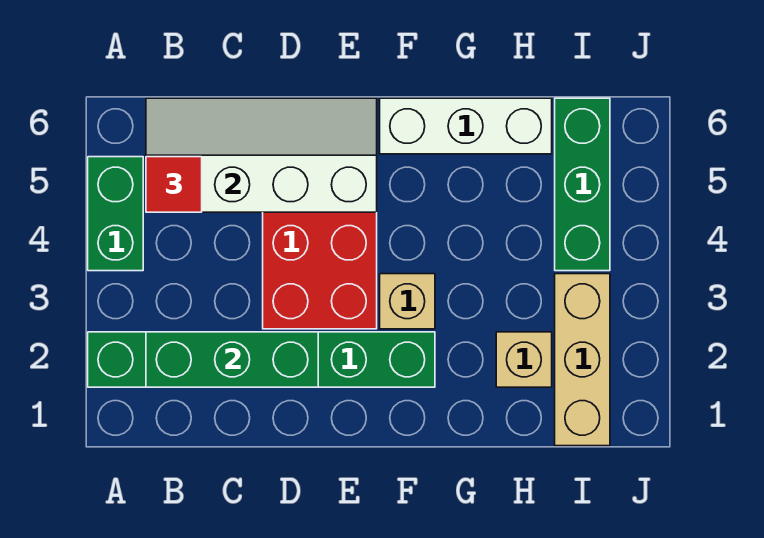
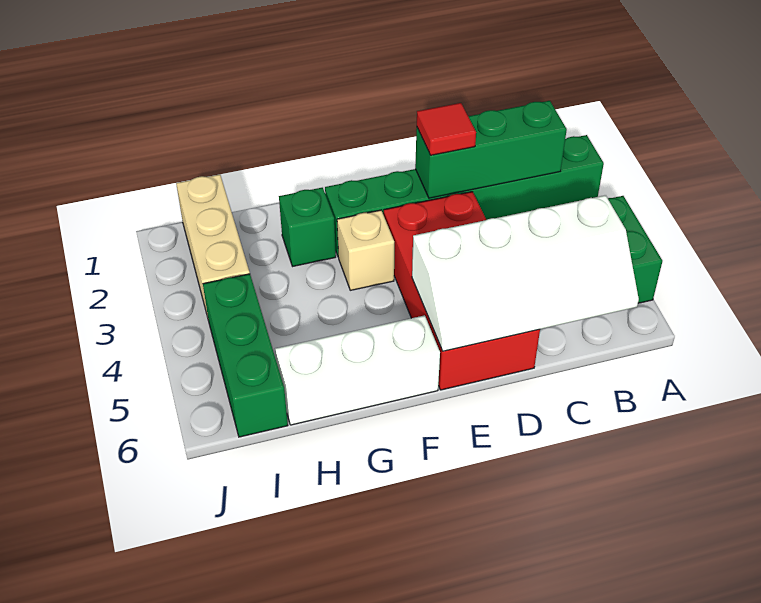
red tile B5 level 3 -> red tile D2 level 3
none -> green brick G2 level 1
tan brick H2 level 1 -> none

